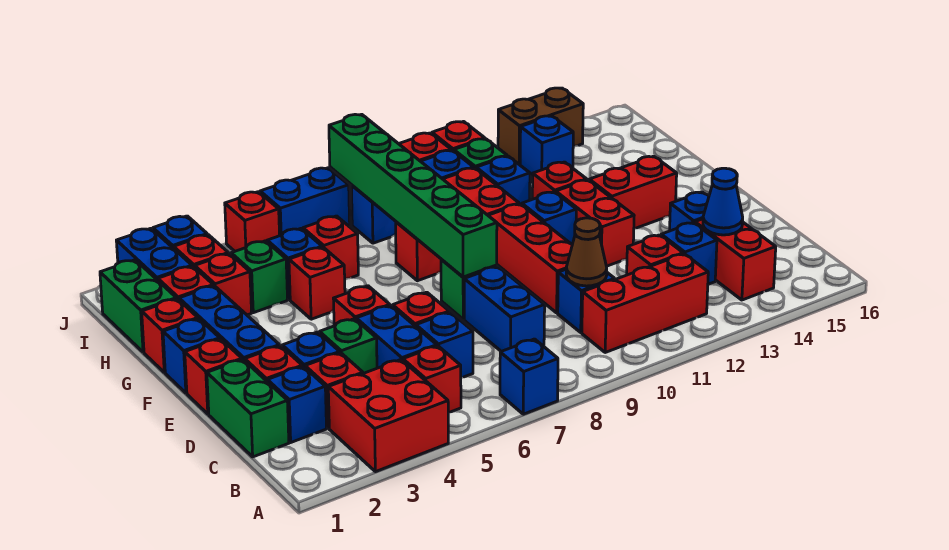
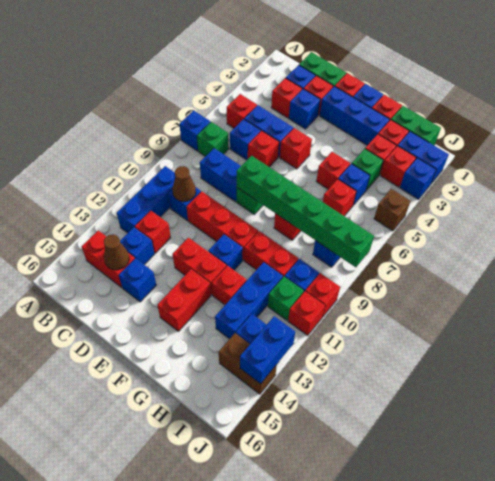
red brick A3:B4 level 1 -> none
red brick B10:B12 level 1 -> blue brick B10:B12 level 1
blue cone C14 level 2 -> brown cone C14 level 2
green brick D4 level 1 -> green brick B7 level 1
blue brick H11 level 1 -> blue brick H11:H13 level 1
red brick J5 level 1 -> brown brick J5 level 1
blue brick J6:J7 level 1 -> blue brick J13:J14 level 2
brown brick J13:J14 level 1 -> brown brick I14:J14 level 1

